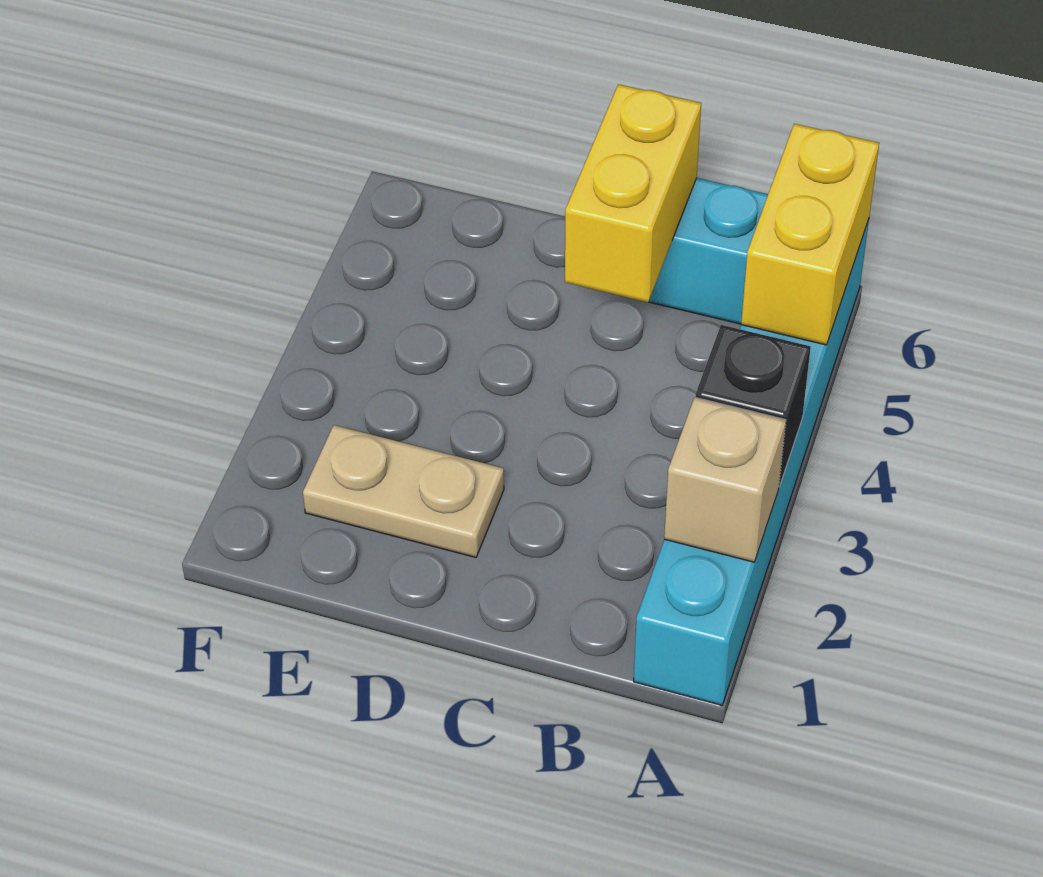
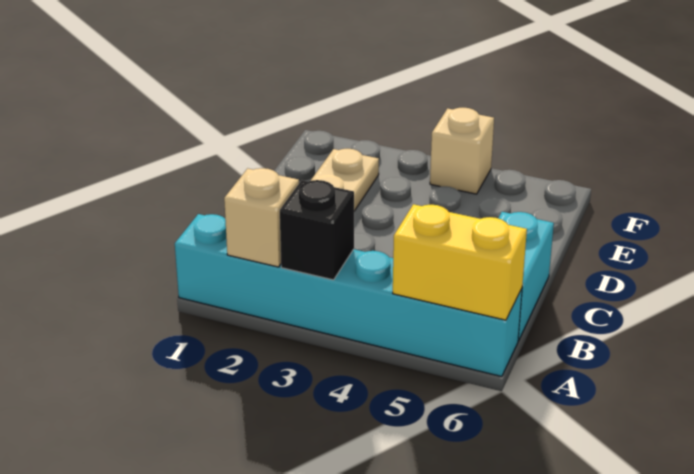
yellow brick C5:C6 level 2 -> none
none -> tan brick F4 level 1

